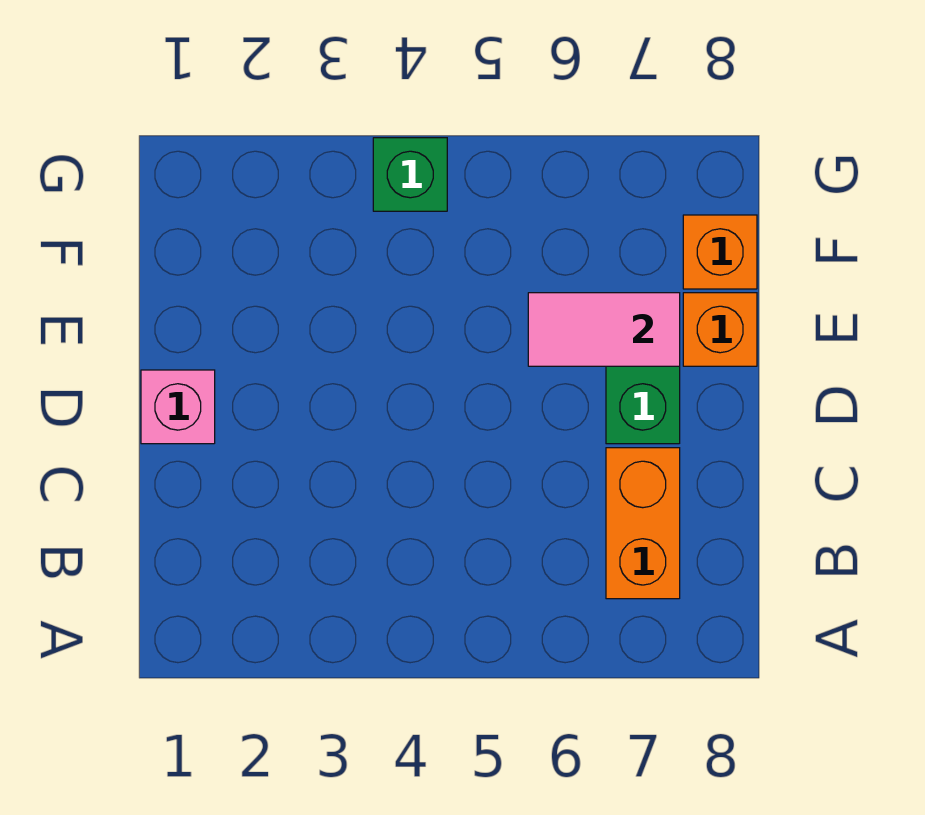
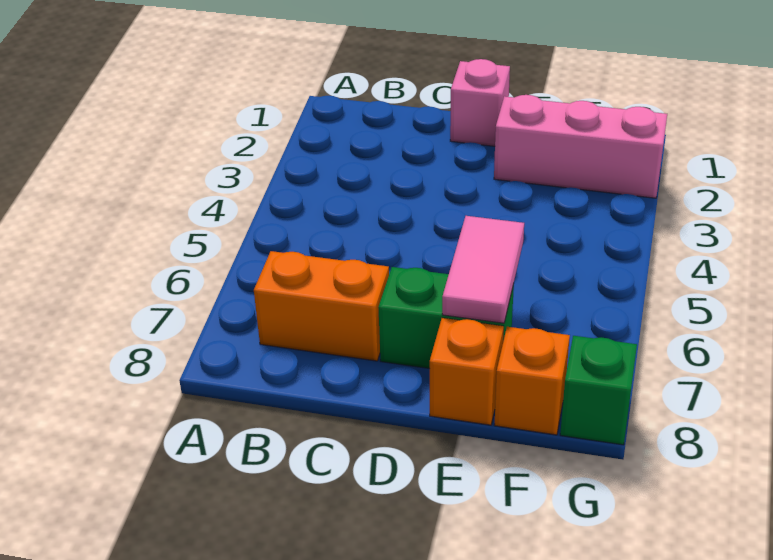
none -> pink brick E2:G2 level 1
green brick G4 level 1 -> green brick G8 level 1

